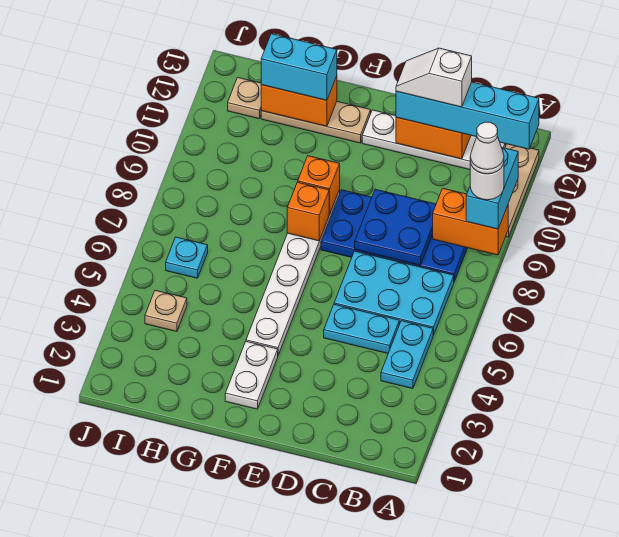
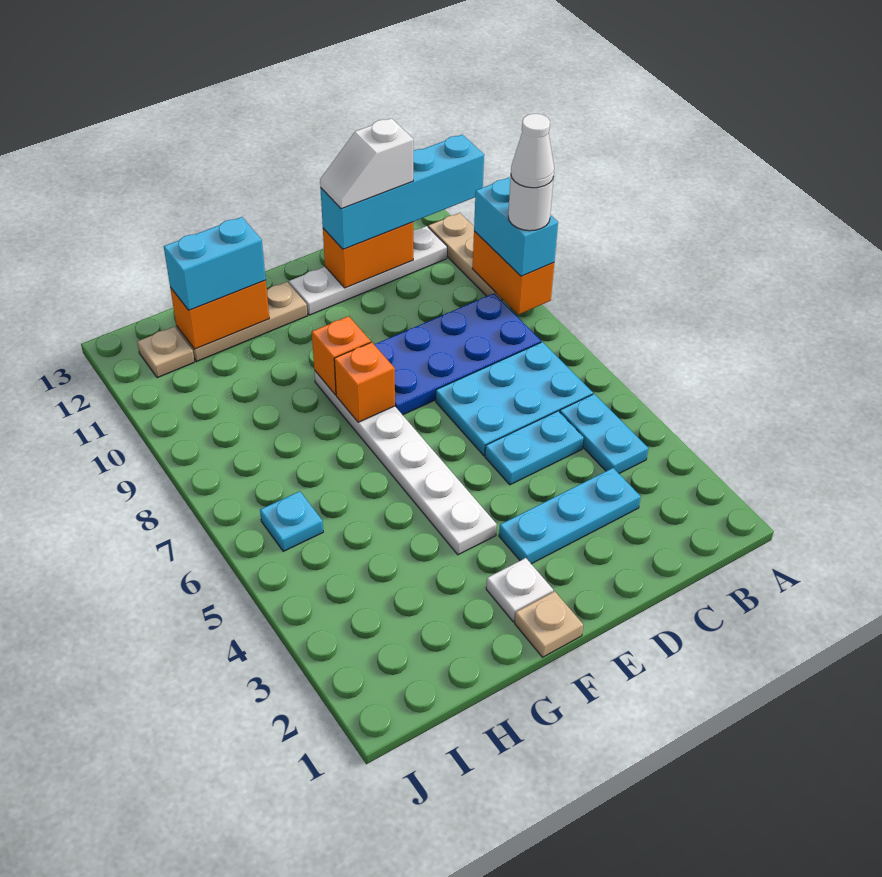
orange brick A9:B9 level 2 -> orange brick A9:A10 level 2
none -> cyan plate C3:E3 level 1
blue plate C8:D9 level 2 -> none
white plate F2:F3 level 1 -> white plate F2 level 1
tan plate I4 level 1 -> tan plate F1 level 1

